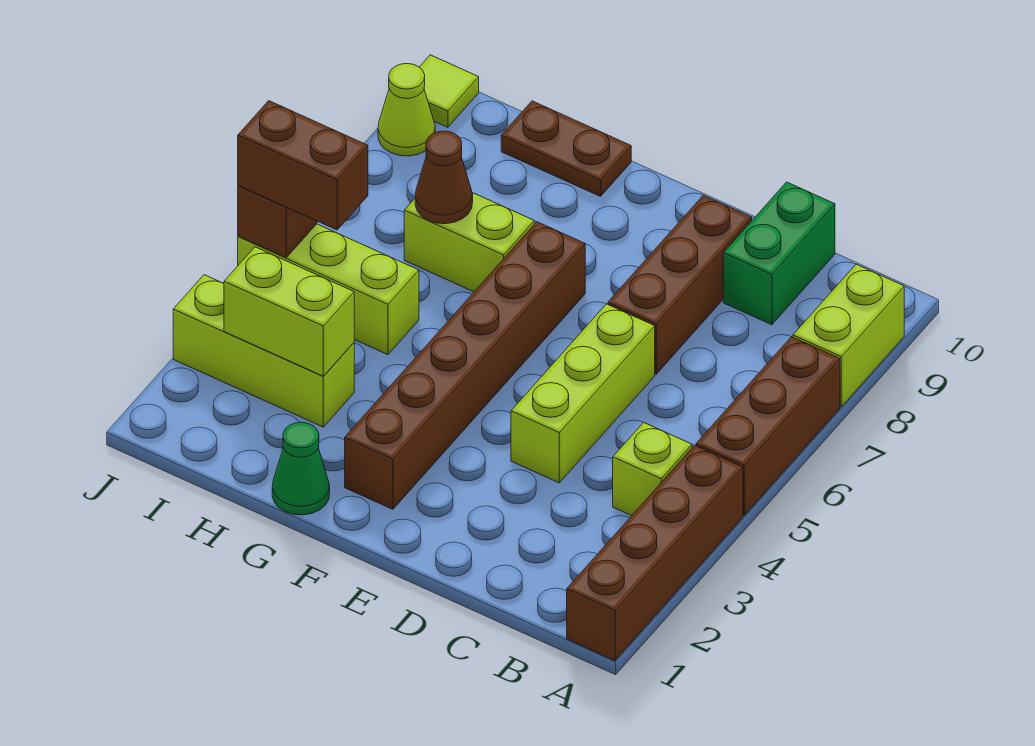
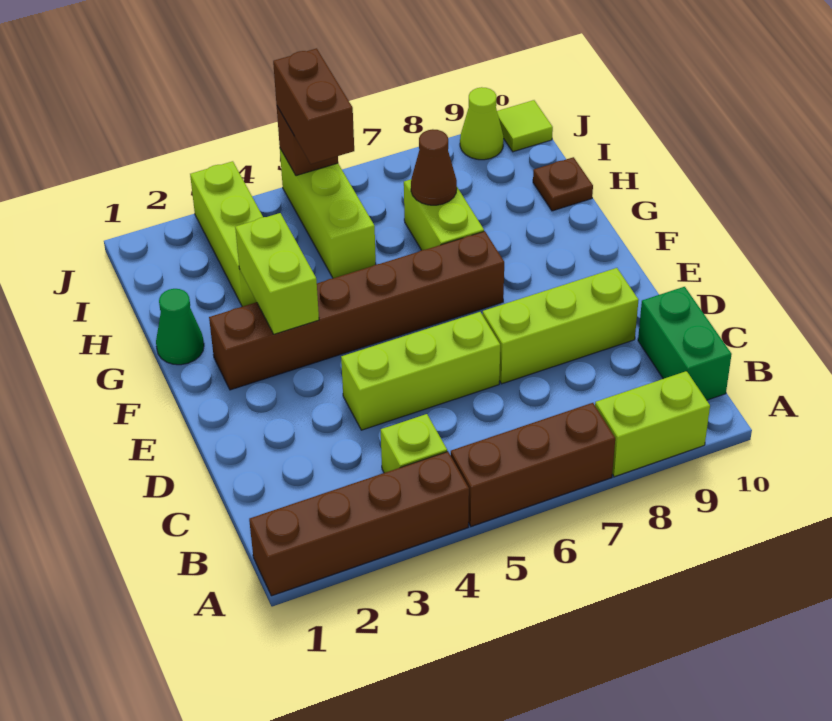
green brick C9:C10 level 1 -> green brick B10:C10 level 1
brown brick D7:D9 level 1 -> lime brick D7:D9 level 1
brown plate G10:H10 level 1 -> brown plate H10 level 1
lime brick H3:I3 level 2 -> lime brick F3:G3 level 2

